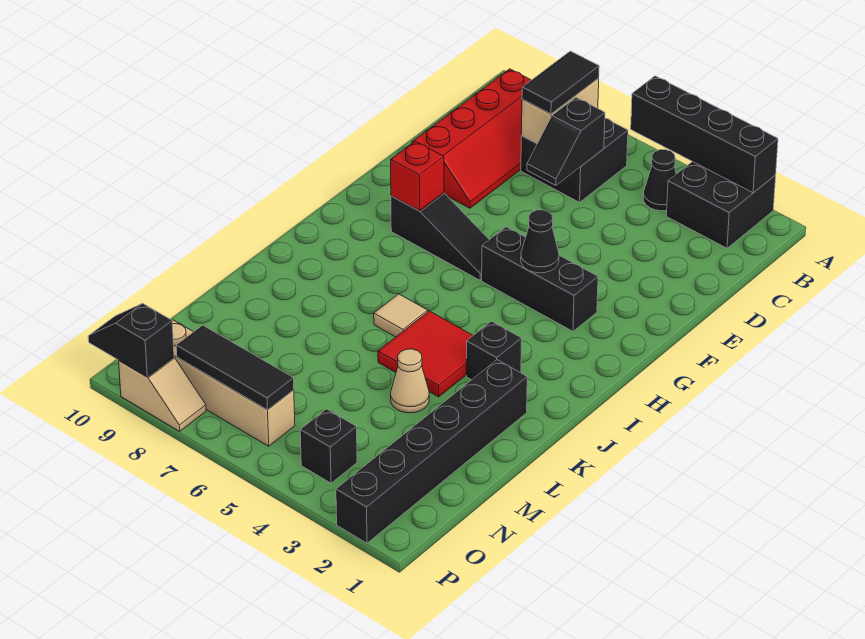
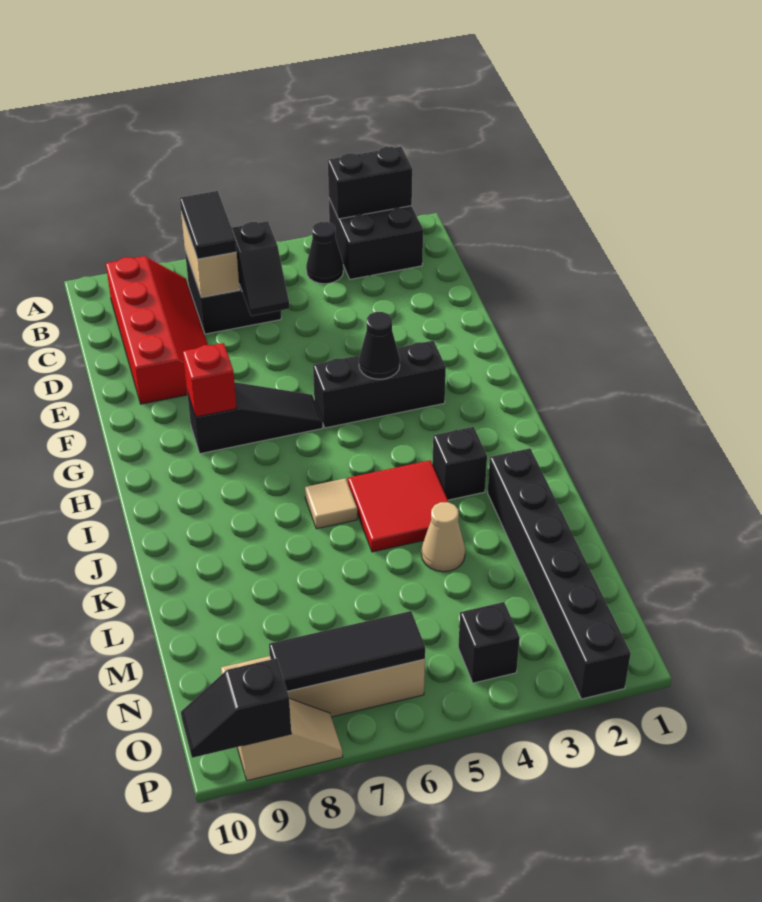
black brick A2:A5 level 2 -> black brick A2:A3 level 2

